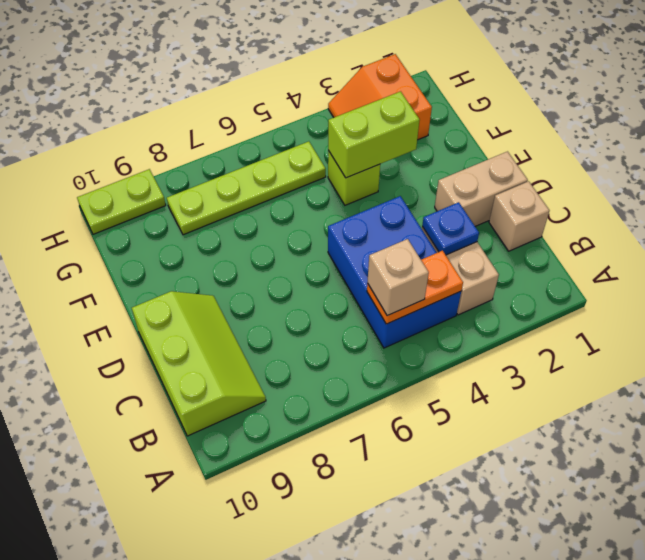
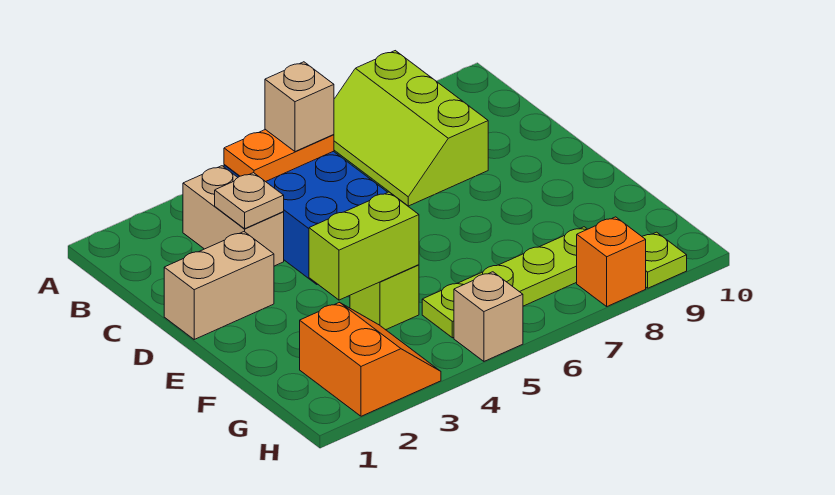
lime slope B9:D10 level 1 top 10 -> lime slope A7:C8 level 1 top 8
tan brick C1 level 1 -> tan brick H5 level 1
blue plate C3 level 2 -> tan plate C3 level 2
none -> orange brick H8 level 1
lime plate H9:H10 level 1 -> lime plate H9 level 1

